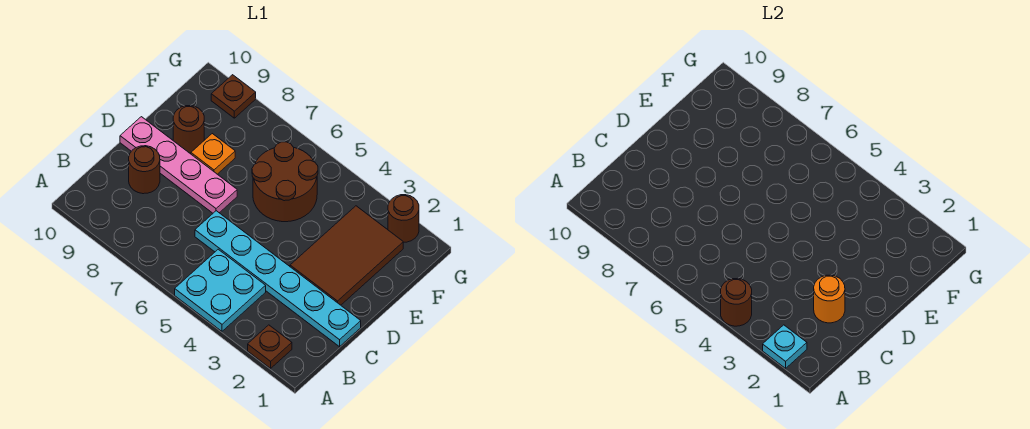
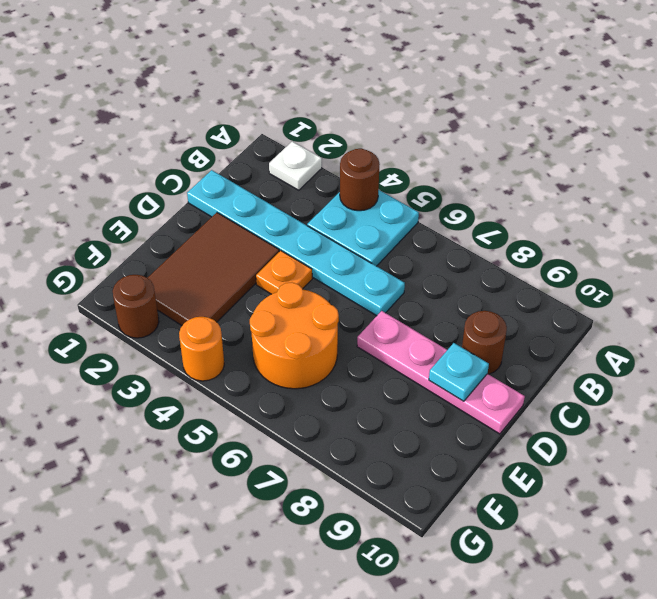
brown plate A2 level 1 -> white plate A2 level 1
cyan plate A2 level 2 -> cyan plate D9 level 2
orange round brick C2 level 2 -> orange round brick G4 level 1
brown round brick E5:F6 level 1 -> orange round brick E5:F6 level 1
orange plate E8 level 1 -> orange plate D4 level 1
brown round brick E9 level 1 -> none
brown plate G9 level 1 -> none

